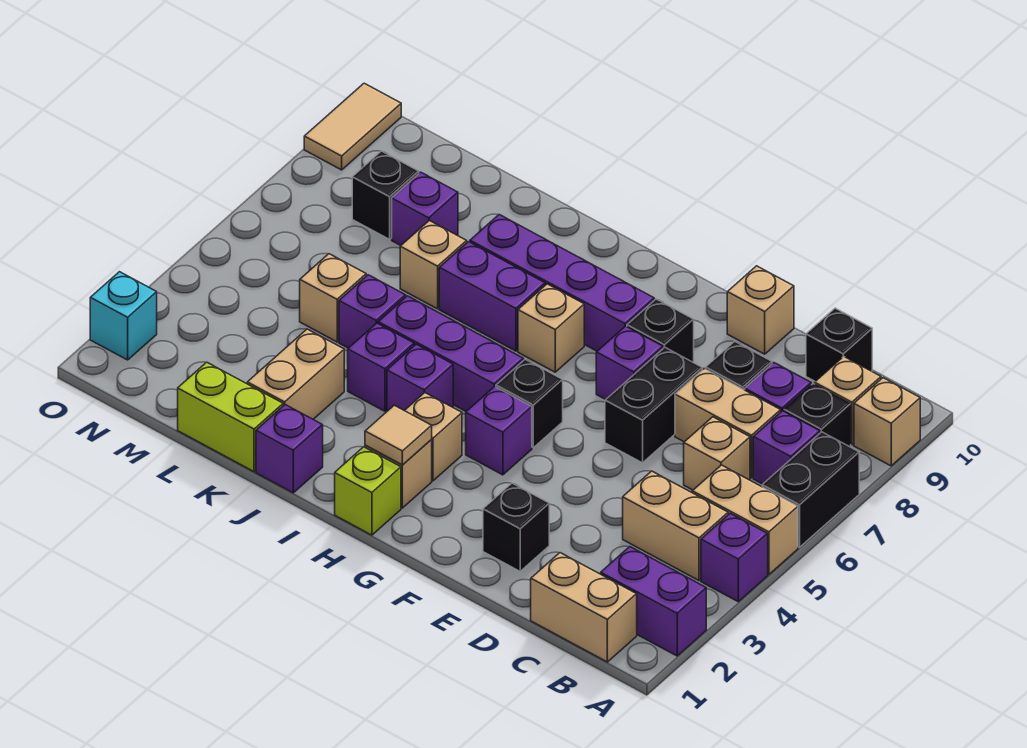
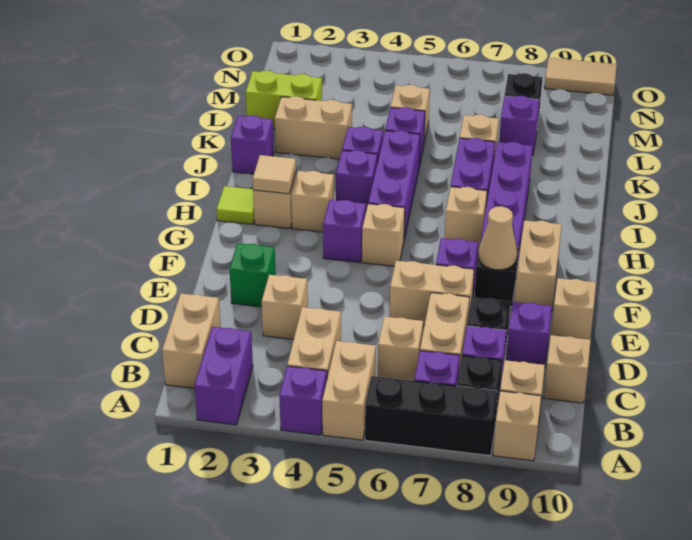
black brick A6:A7 level 1 -> black brick A6:A8 level 1
black brick C10 level 1 -> tan brick C10 level 1
none -> tan brick D3 level 1
none -> purple brick D9 level 1
black brick E2 level 1 -> green brick E2 level 1
black brick E6:E7 level 1 -> tan brick E6:E7 level 1
none -> tan cone F8 level 2
none -> tan brick F9:G9 level 1
black brick G5 level 1 -> tan brick G5 level 1
lime brick H1 level 1 -> lime tile H1 level 1
lime brick K1:L1 level 1 -> lime brick L1:L2 level 1
cyan brick O2 level 1 -> none

